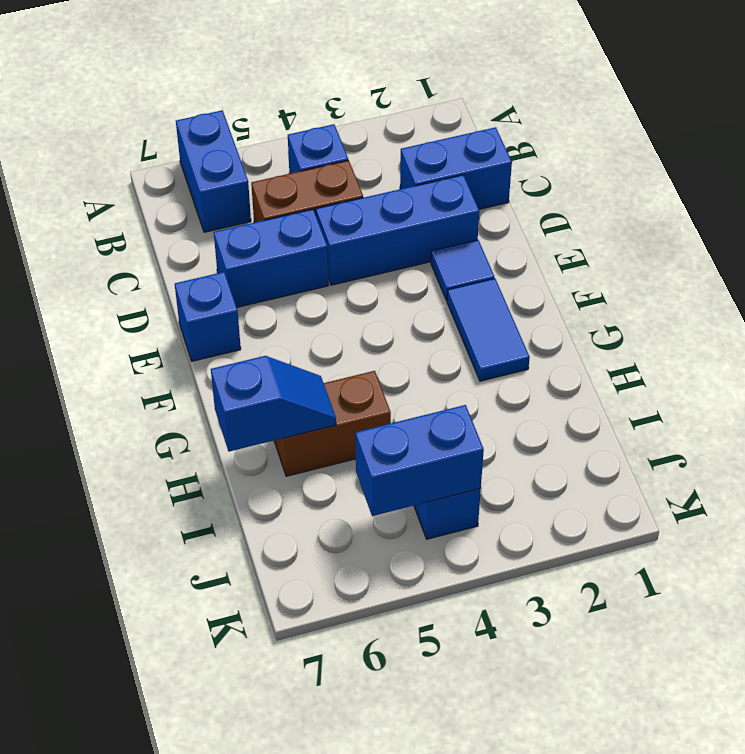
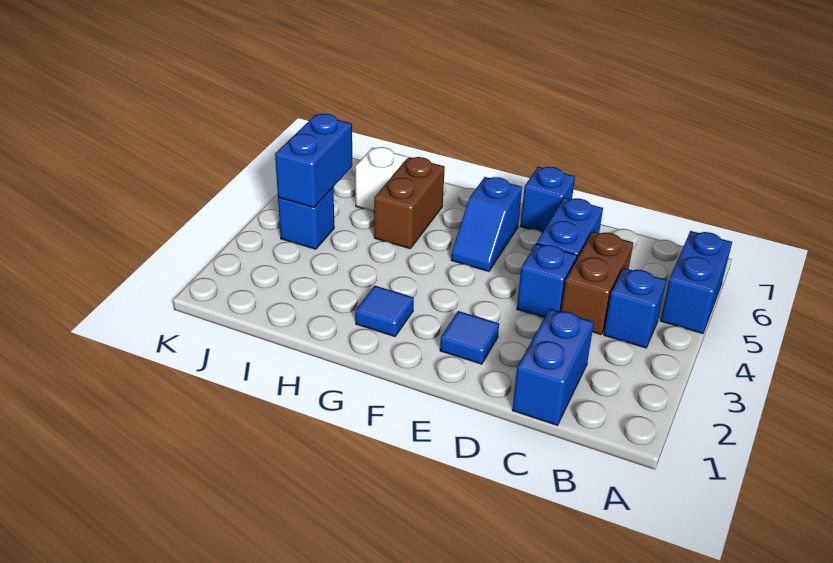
blue brick A6:B6 level 1 -> blue brick A5:A6 level 1
blue brick D2:D4 level 1 -> blue brick D4 level 1
blue tile F2:G2 level 1 -> blue tile G2 level 1
blue slope H6:H7 level 2 top 7 -> blue slope F5:F6 level 1 top 6
none -> white brick I6 level 1

